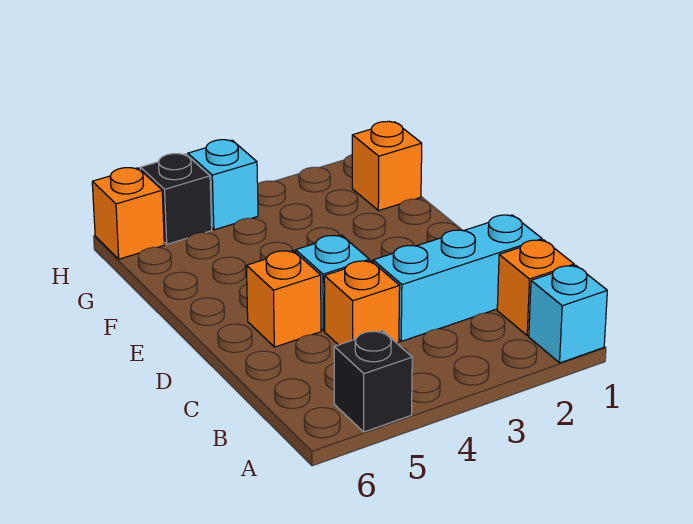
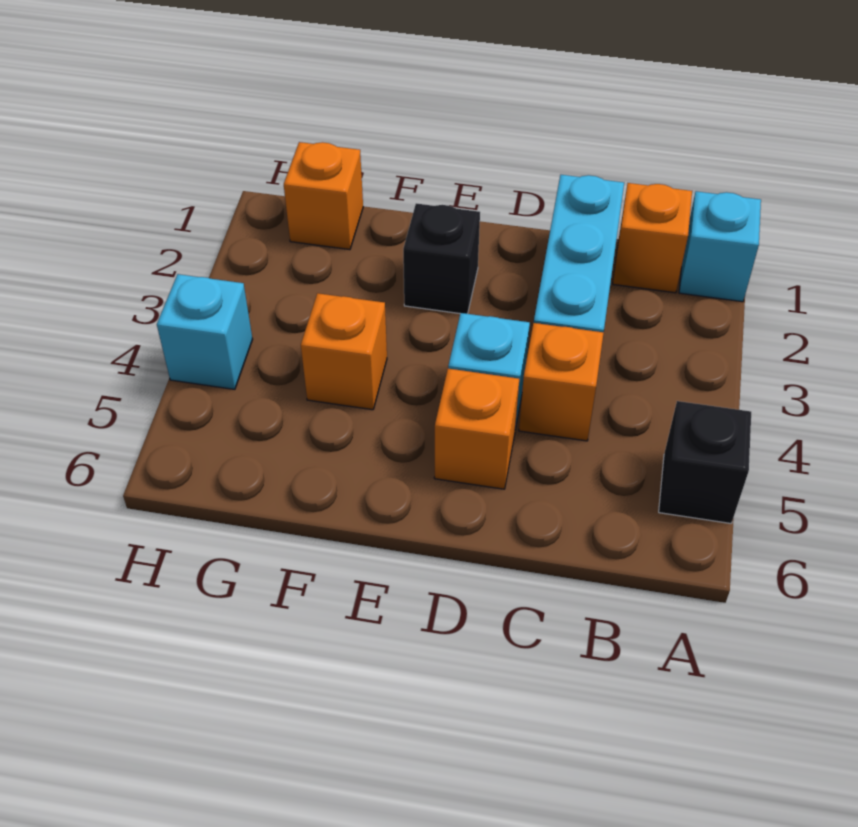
black brick H5 level 1 -> black brick E2 level 1
orange brick H6 level 1 -> orange brick F4 level 1

